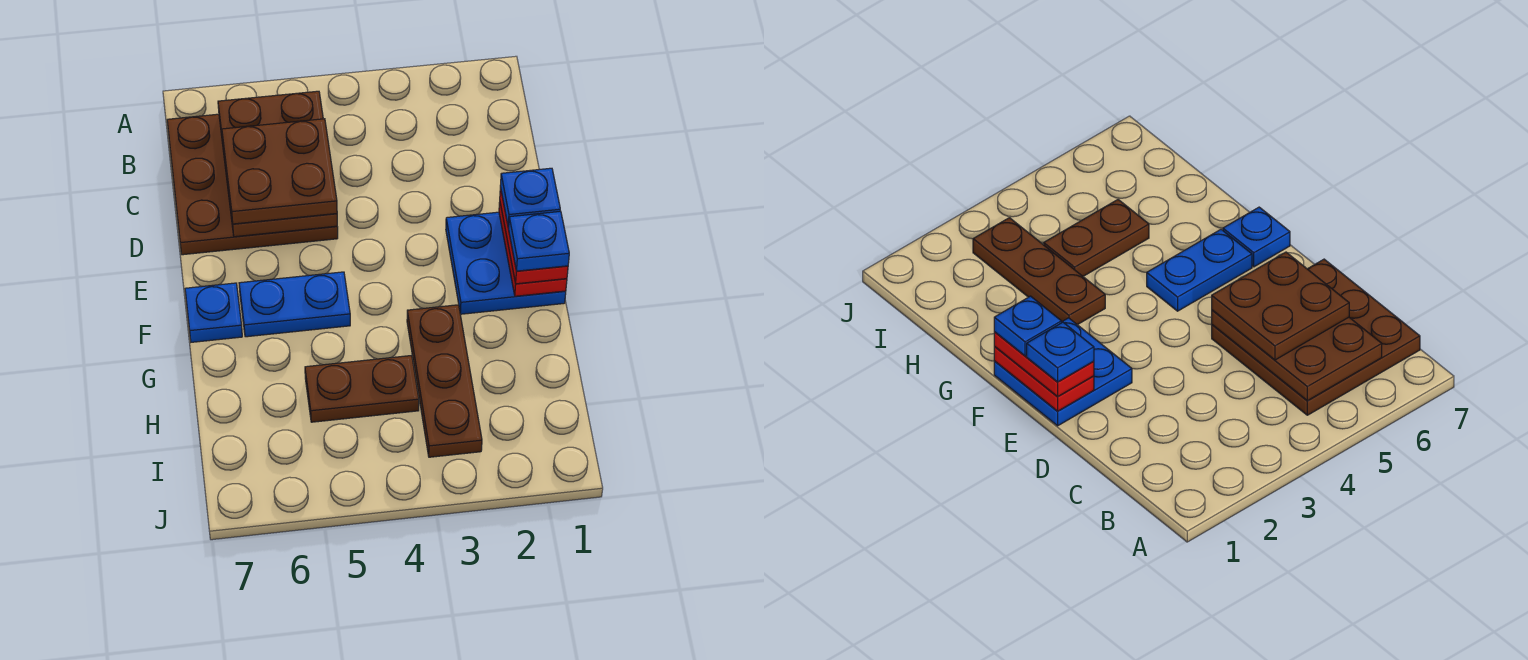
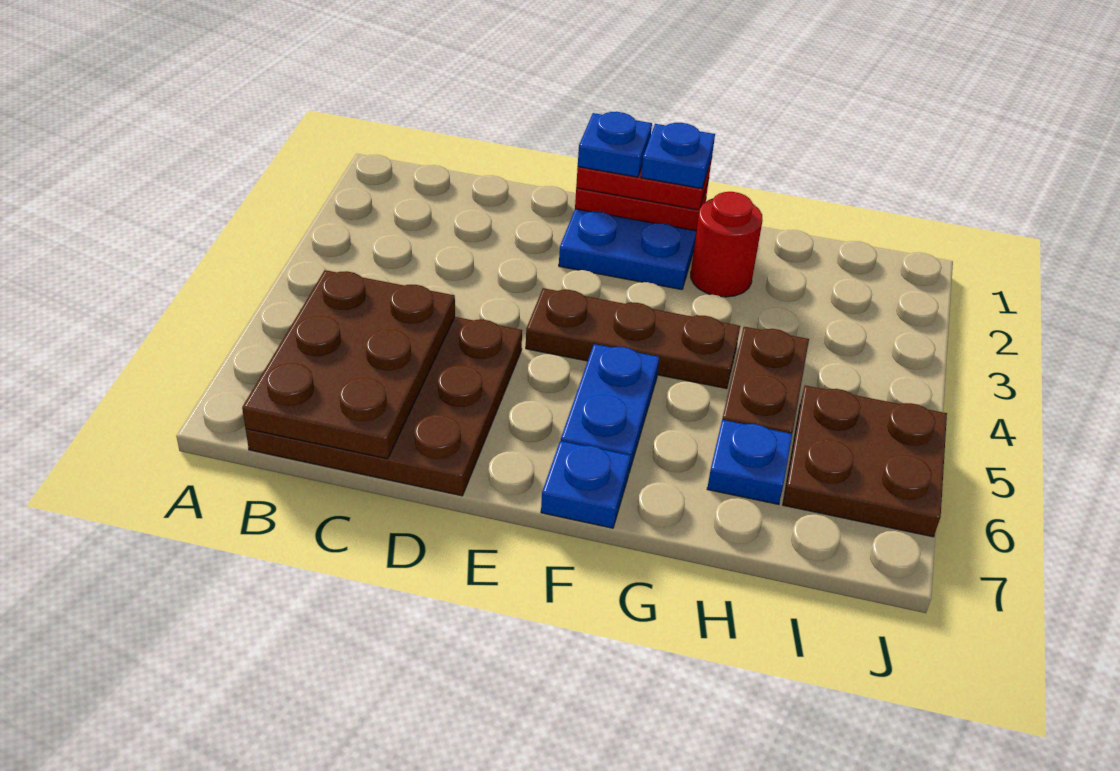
brown plate B5:D6 level 2 -> brown plate B5:C7 level 2
brown plate C5:D6 level 3 -> brown plate I5:J6 level 1
none -> red round brick G2 level 1
brown plate G3:I3 level 1 -> brown plate E4:G4 level 1
none -> blue plate H6 level 1

